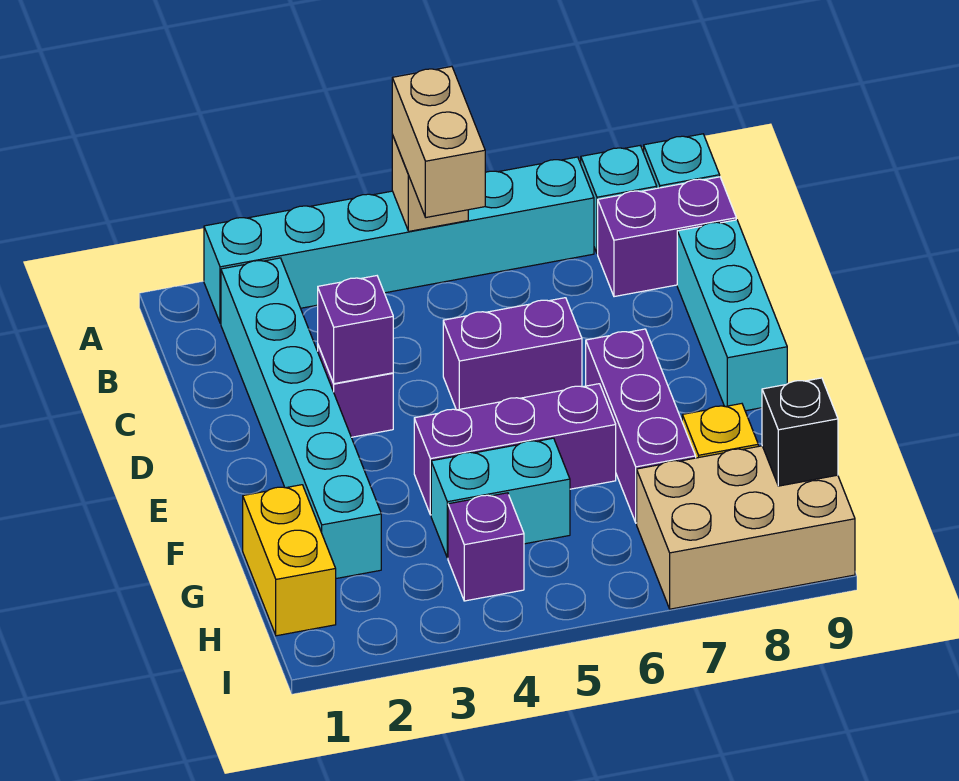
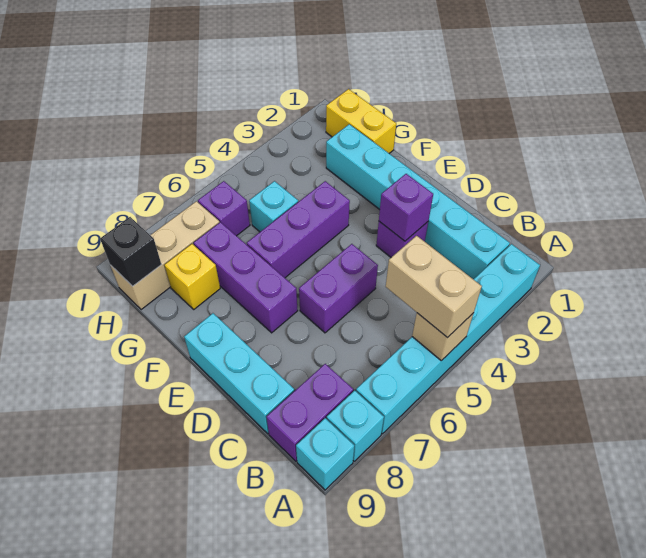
cyan brick G4:G5 level 1 -> cyan brick G5 level 1
purple brick H4 level 1 -> purple brick H6 level 1
tan brick H7:I9 level 1 -> tan brick H7:H9 level 1

